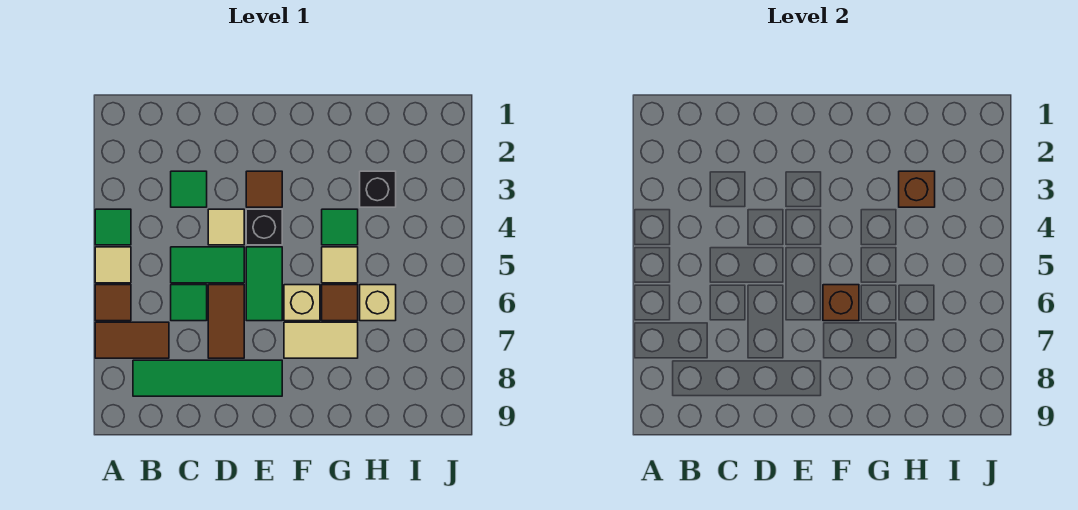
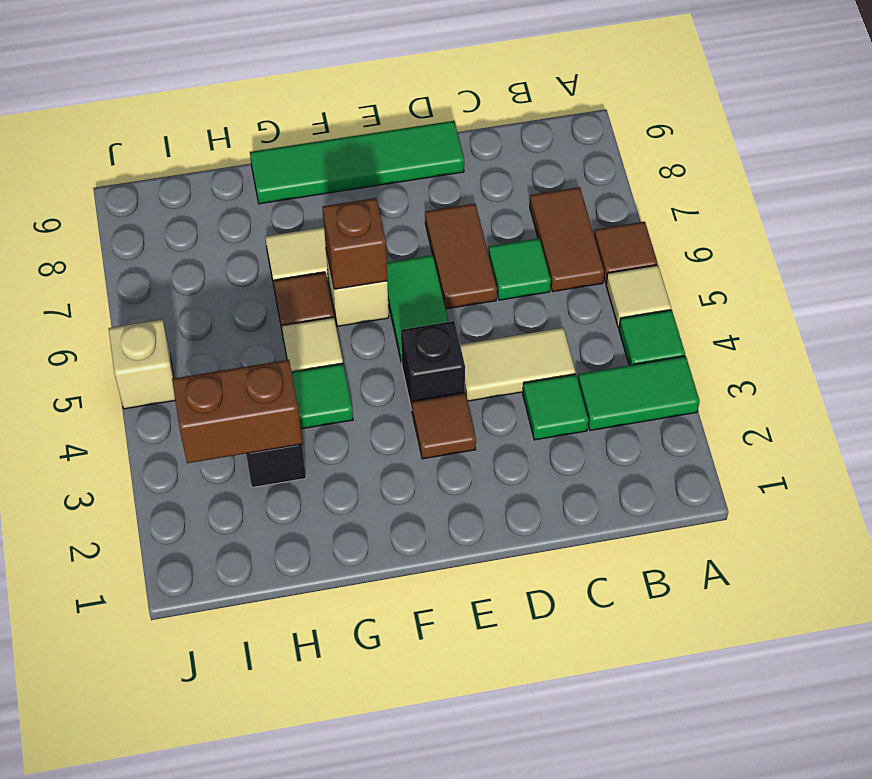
brown tile A7:B7 level 1 -> brown tile B6:B7 level 1
green tile B8:E8 level 1 -> green tile D9:G9 level 1
green tile C5:D5 level 1 -> green tile A3:B3 level 1
tan tile D4 level 1 -> tan tile C4:D4 level 1
brown brick H3 level 2 -> brown brick H3:I3 level 2
tan brick H6 level 1 -> tan brick J5 level 1

